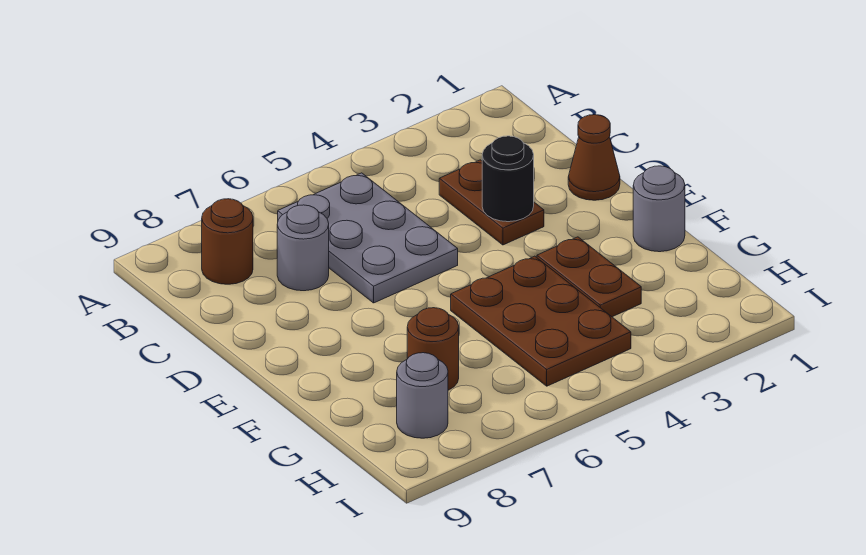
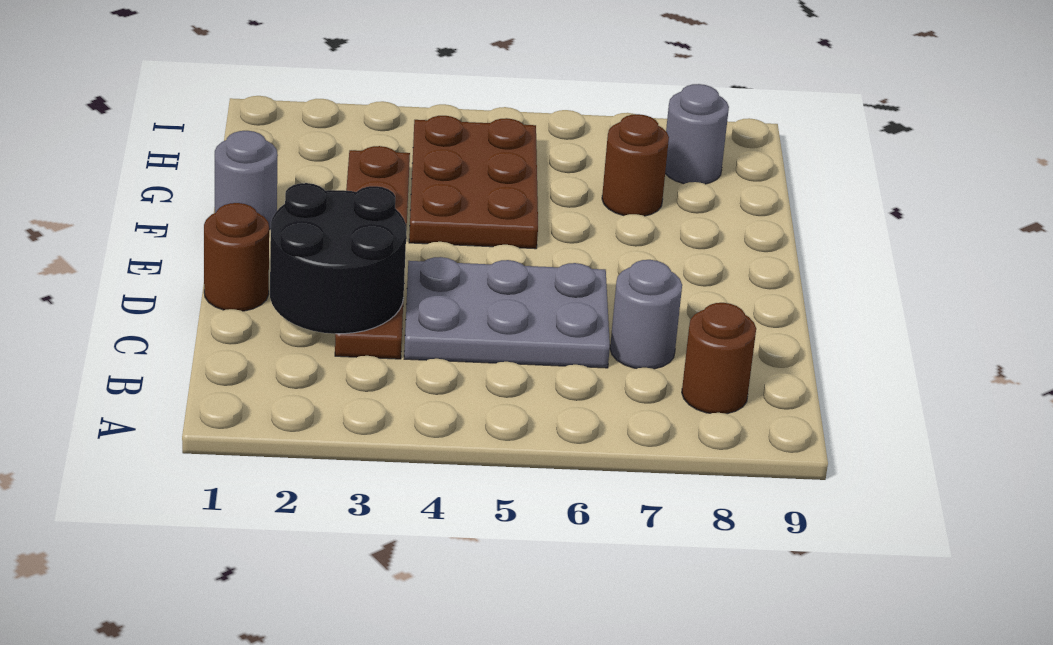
grey plate B5:D6 level 1 -> grey plate C4:D6 level 1
brown cone D1 level 1 -> brown round brick D1 level 1
black round brick D3 level 2 -> black round brick C2:D3 level 2

